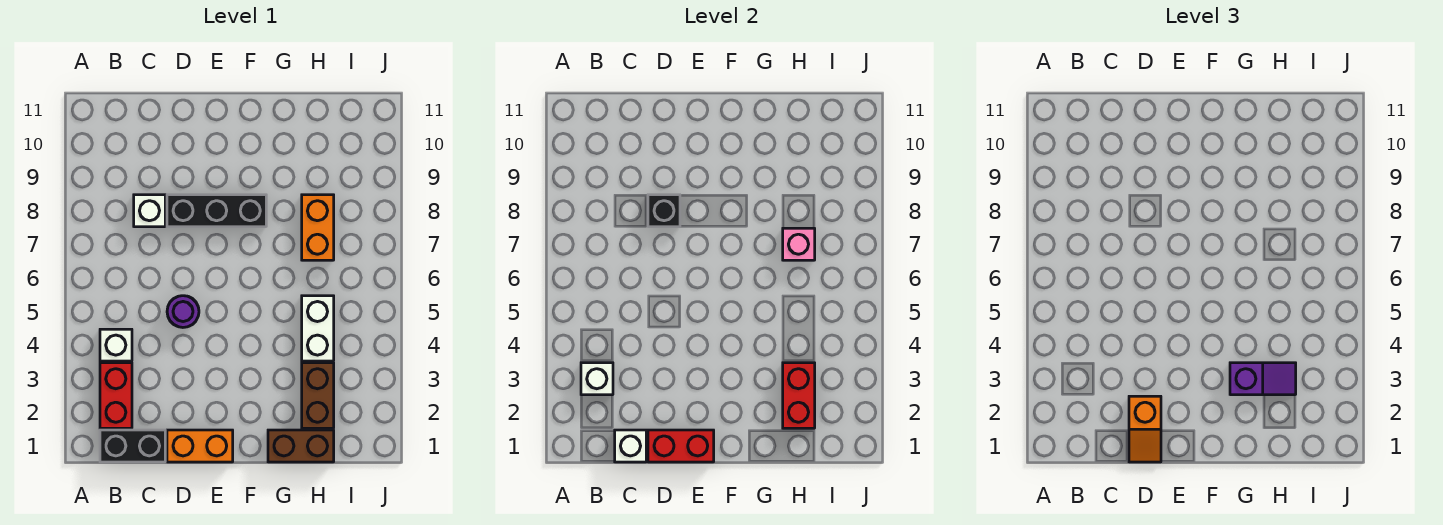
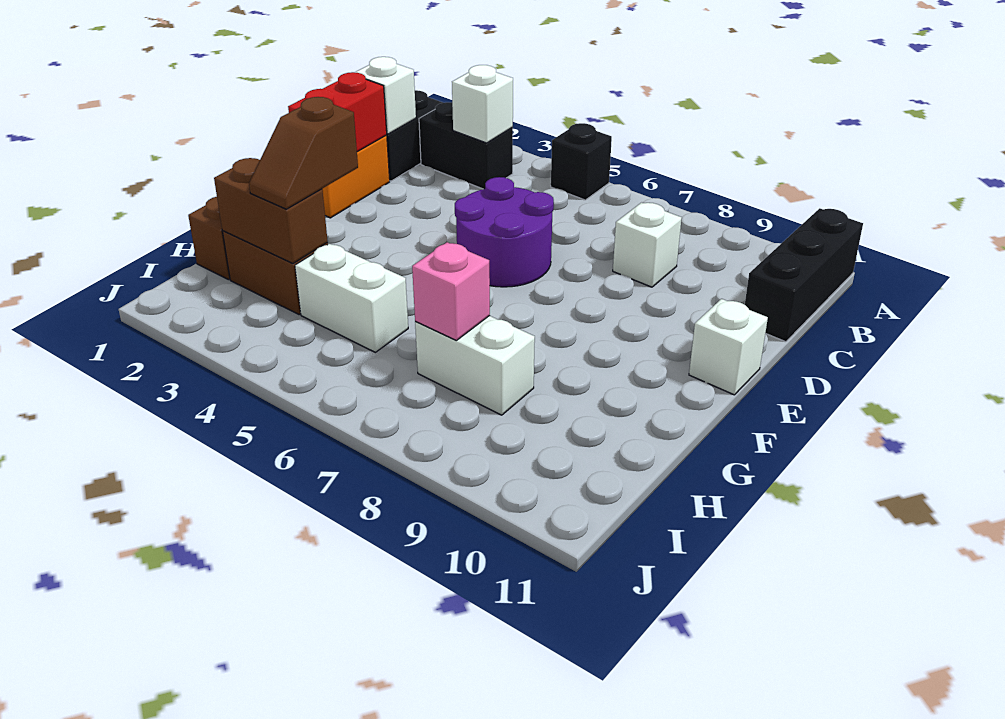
red brick B2:B3 level 1 -> black brick B2:B3 level 1
white brick B4 level 1 -> white brick E11 level 1
orange slope D1:D2 level 3 top 2 -> none
purple round brick D5 level 1 -> purple round brick D5:E6 level 1
black brick D8:F8 level 1 -> black brick A11:C11 level 1
black brick D8 level 2 -> black brick A5 level 1
purple slope G3:H3 level 3 top G -> brown slope G3:H3 level 3 top G
red brick H2:H3 level 2 -> brown brick H2:H3 level 2
orange brick H7:H8 level 1 -> white brick H7:H8 level 1

